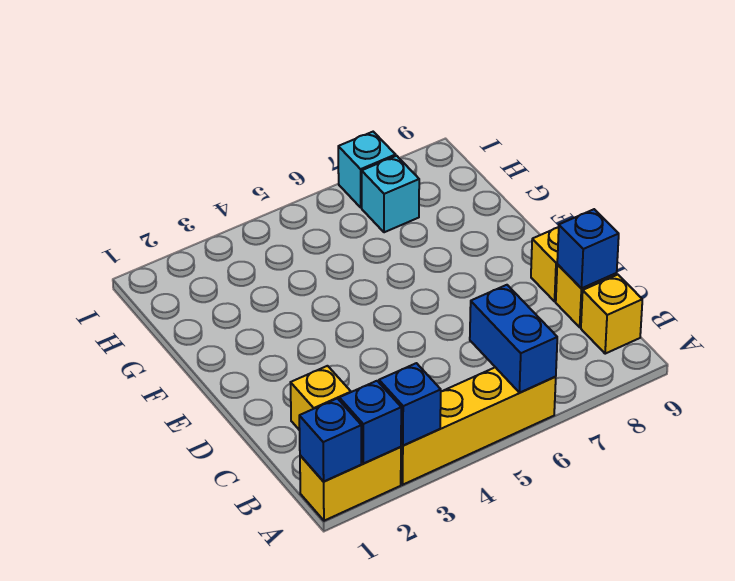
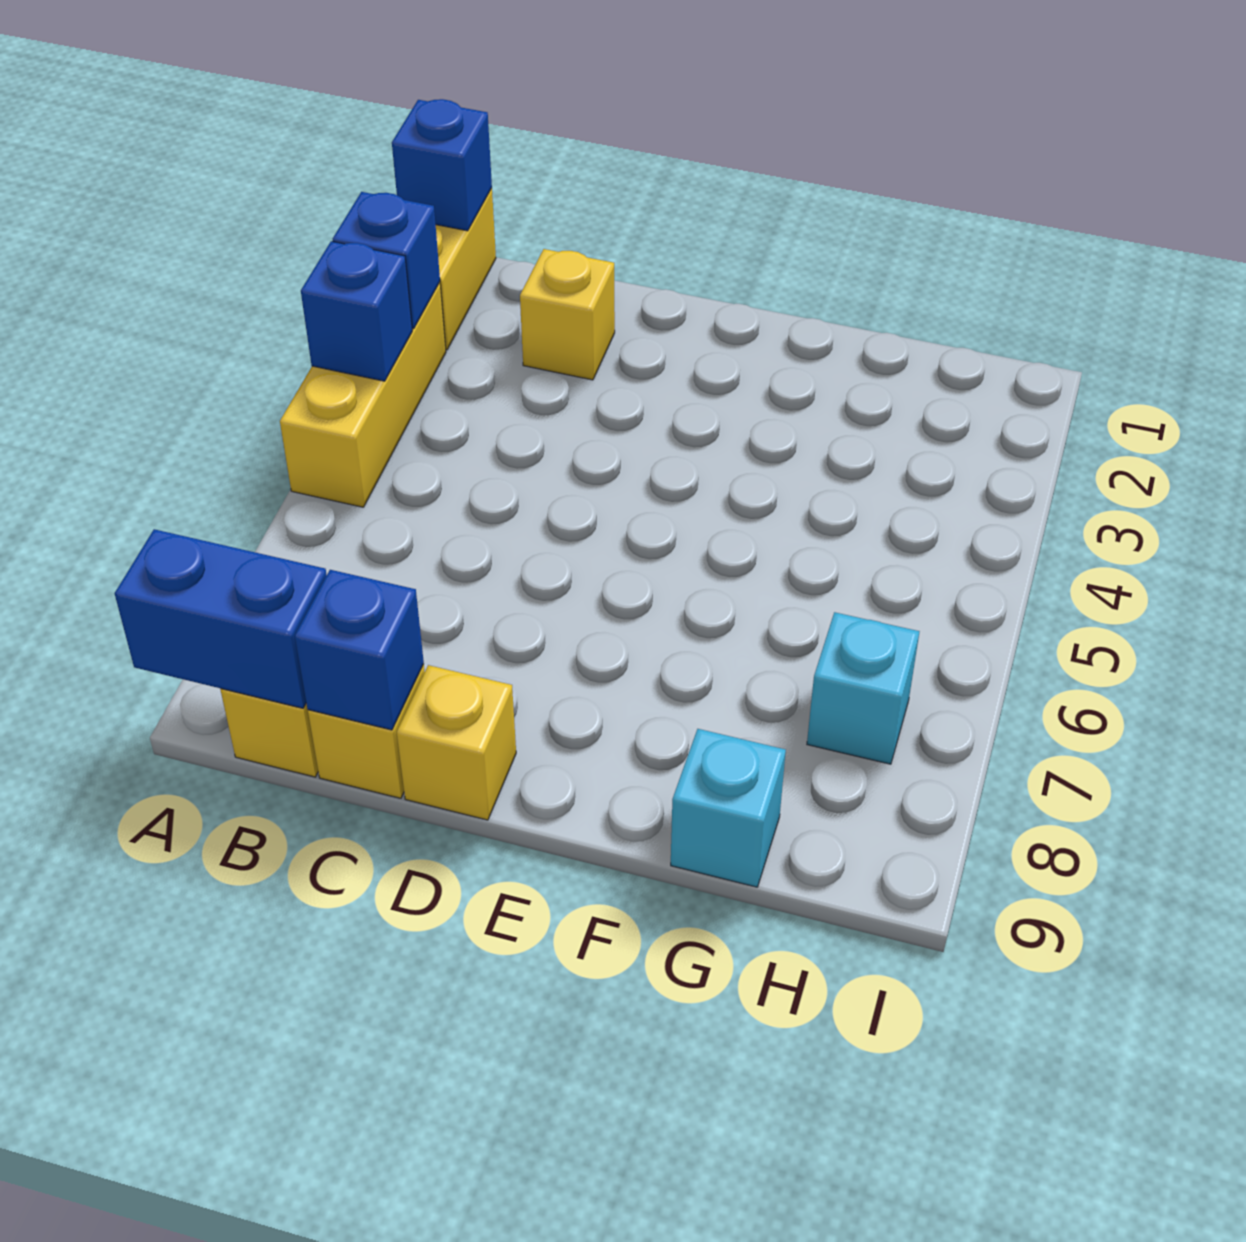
blue brick A2 level 2 -> blue brick A4 level 2
yellow brick A3:A6 level 1 -> yellow brick A3:A5 level 1
blue brick A6:B6 level 2 -> blue brick A9:B9 level 2
cyan brick I7 level 1 -> cyan brick G9 level 1

